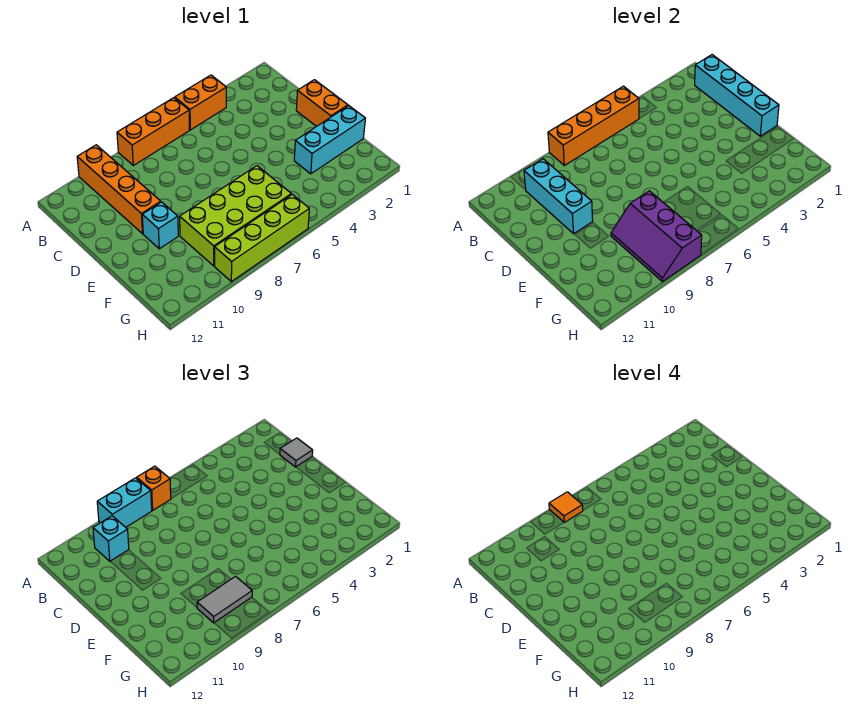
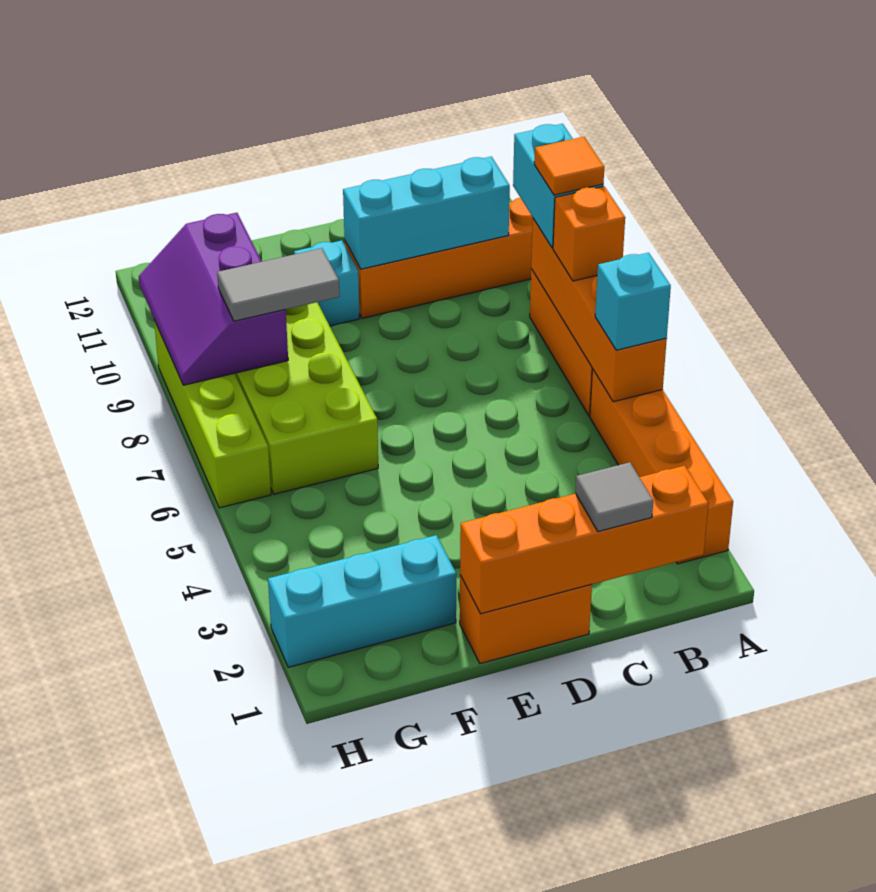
orange brick A4:A5 level 1 -> orange brick A2:A5 level 1
cyan brick B1:E1 level 2 -> orange brick B1:E1 level 2
cyan brick B10 level 3 -> cyan brick A5 level 3
cyan brick F1:F3 level 1 -> cyan brick F2:H2 level 1
purple slope F8:H9 level 2 top 8 -> purple slope G8:H10 level 2 top G
grey tile G8:G9 level 3 -> grey tile F8:G8 level 3

